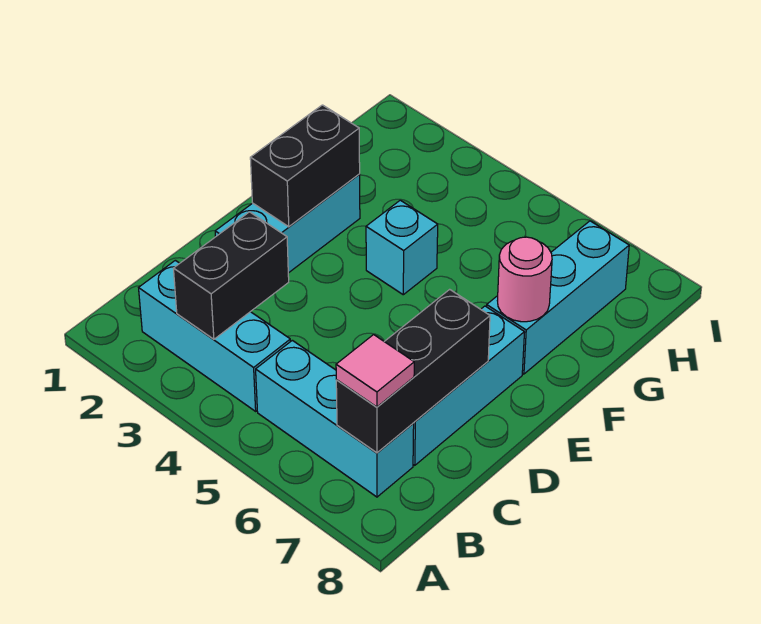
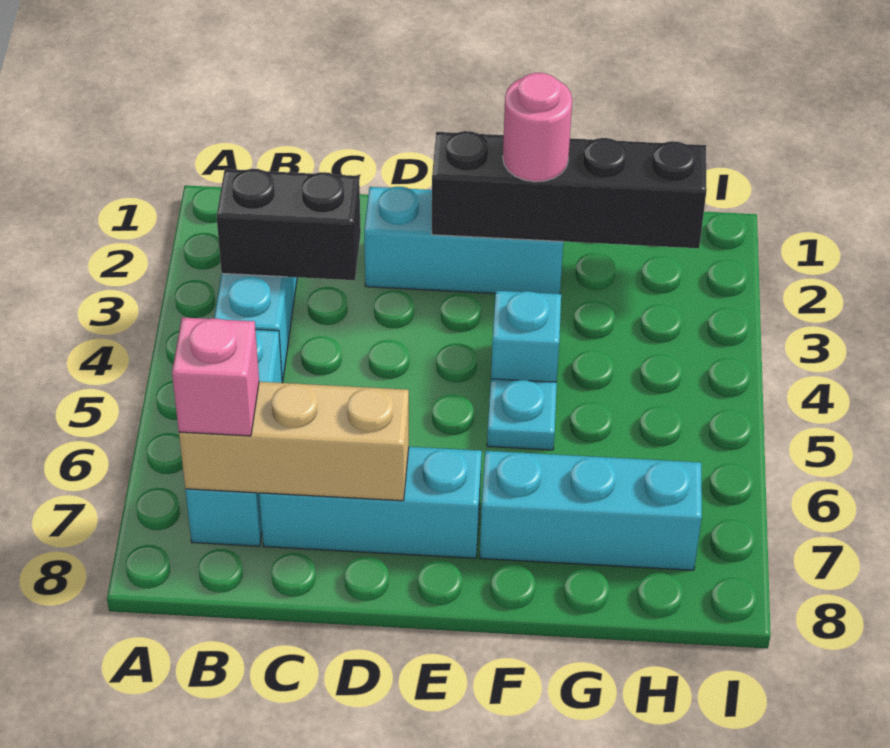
black brick B7:D7 level 2 -> tan brick B7:D7 level 2
pink tile B7 level 3 -> pink brick B7 level 3
black brick E2:F2 level 2 -> black brick E2:H2 level 2
none -> cyan plate F5 level 1
pink round brick F7 level 2 -> pink round brick F2 level 3

